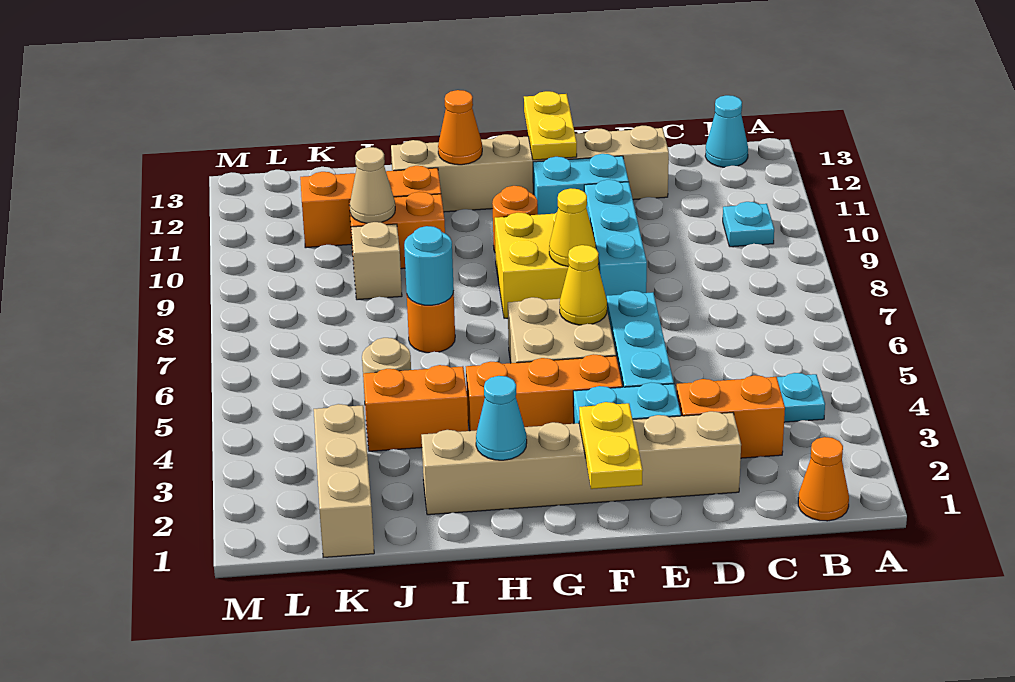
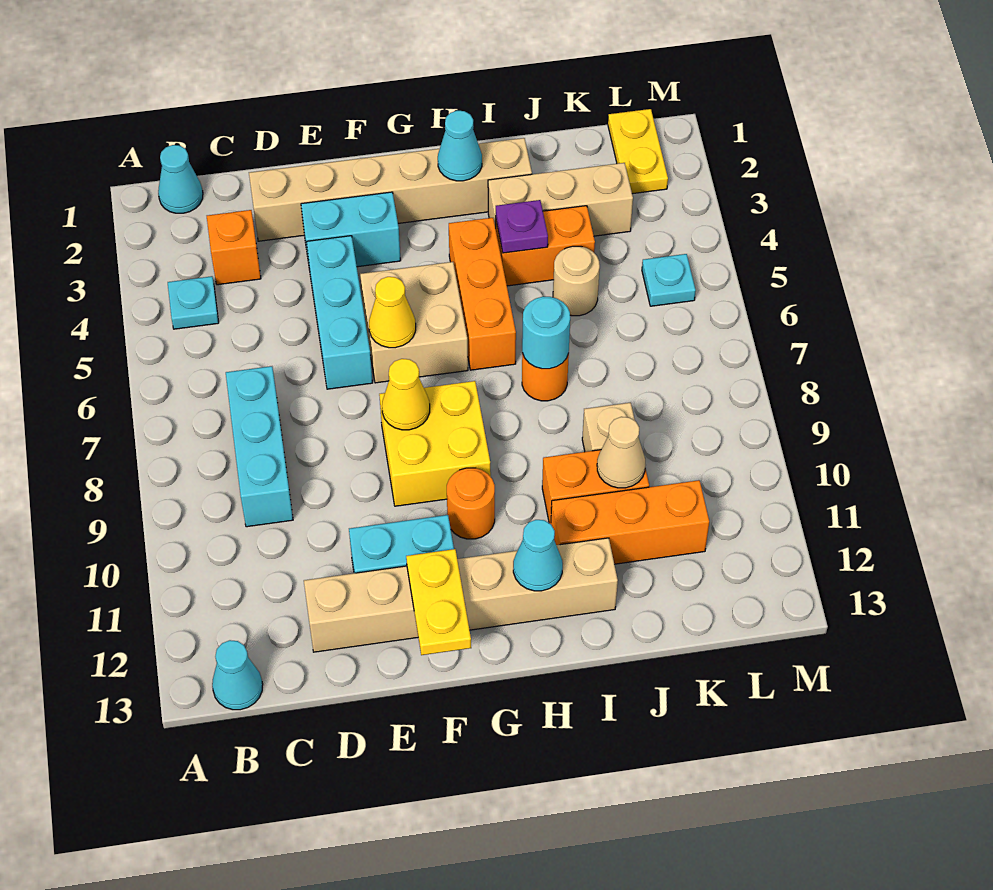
orange cone B1 level 1 -> cyan cone B1 level 1
cyan plate B10 level 1 -> cyan plate L5 level 1
orange brick C3:D3 level 1 -> orange brick C3 level 1
cyan brick E8:E10 level 1 -> cyan brick C7:C9 level 1
yellow plate F1:F2 level 2 -> yellow plate L1:L2 level 1
orange brick F4:H4 level 1 -> orange brick H4:H6 level 1
orange cone H12 level 2 -> cyan cone H12 level 2
none -> purple plate I4 level 2
tan brick K1:K3 level 1 -> tan brick I3:K3 level 1

